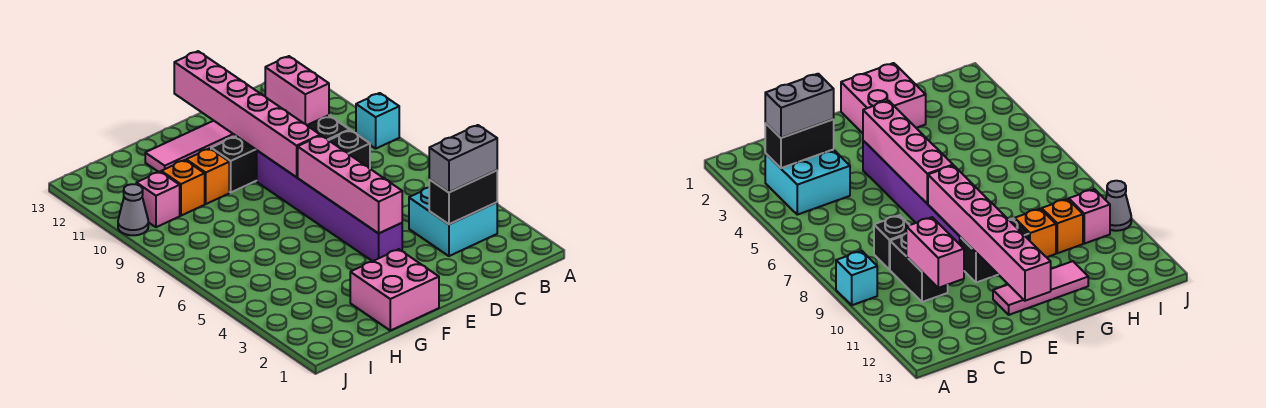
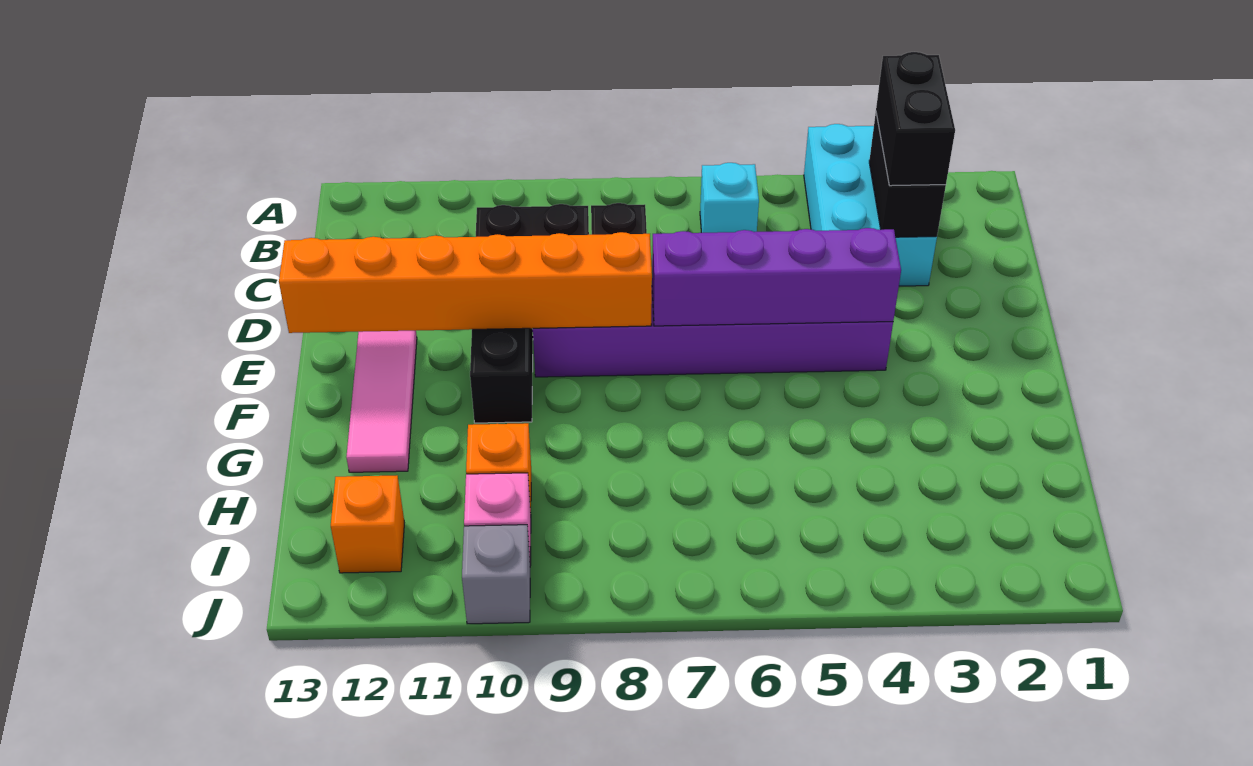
cyan brick A9 level 1 -> cyan brick B6 level 1
cyan brick B3:C4 level 1 -> cyan brick A3:C4 level 1
grey brick B3:C3 level 3 -> black brick B3:C3 level 3
pink brick C10:C11 level 2 -> none
pink brick E4:E7 level 2 -> purple brick E4:E7 level 2
pink brick E8:E13 level 2 -> orange brick E8:E13 level 2
pink brick F1:G2 level 1 -> none
orange brick G10 level 1 -> orange brick I12 level 1
grey cone J10 level 1 -> grey brick J10 level 1

